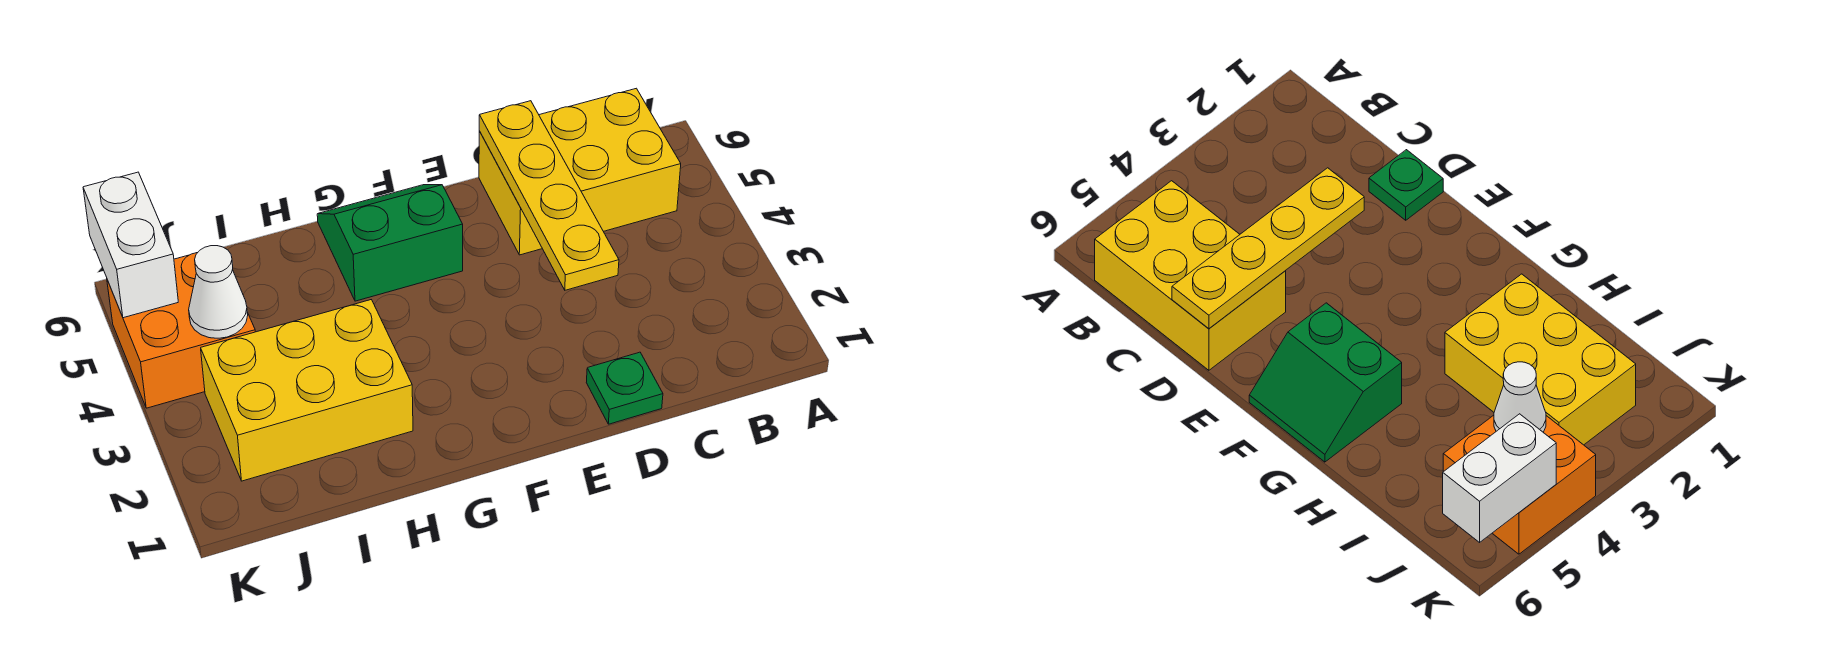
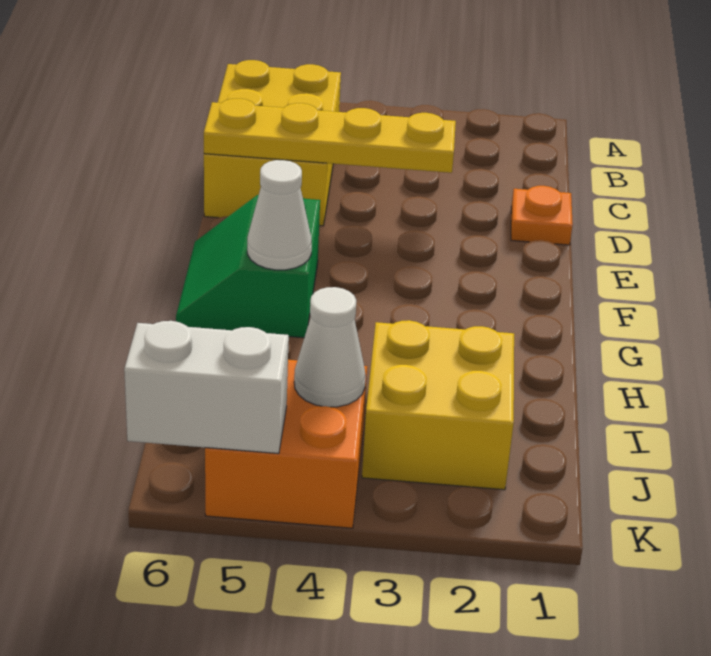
green plate D1 level 1 -> orange plate D1 level 1
none -> white cone G5 level 2
yellow brick H2:J3 level 1 -> yellow brick I2:J3 level 1

